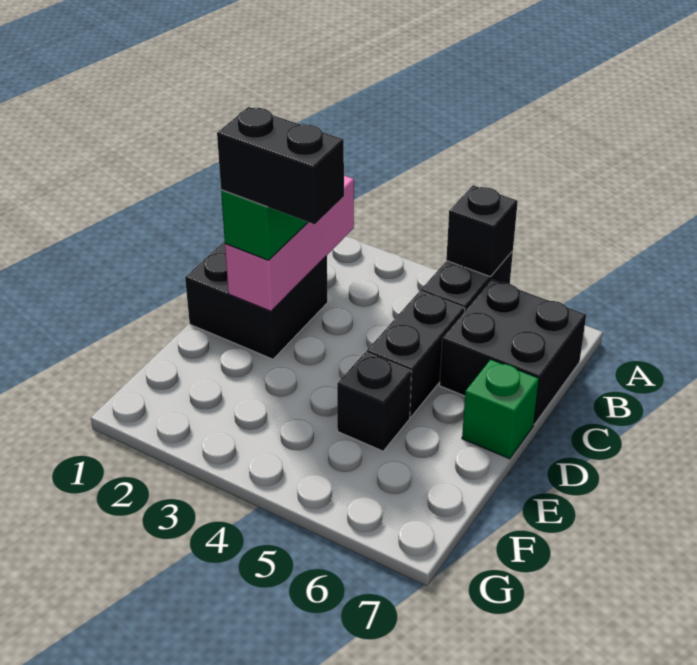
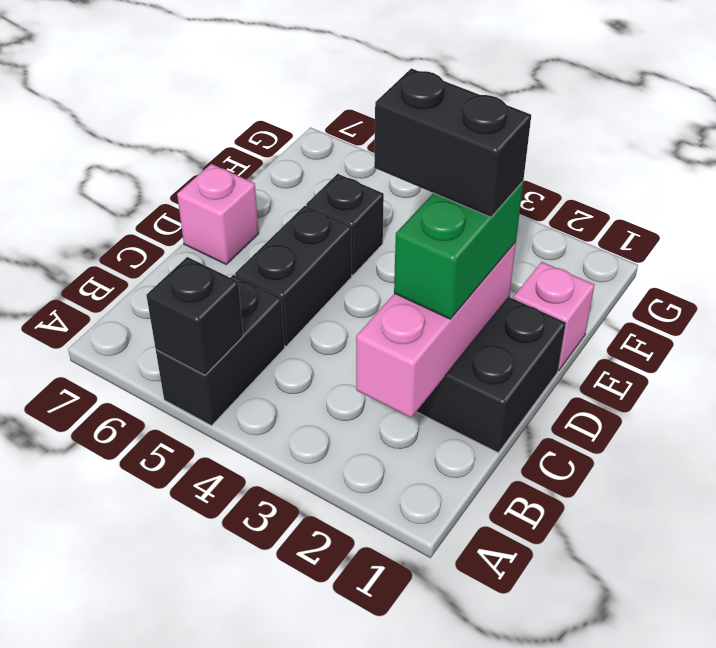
black brick B6:C7 level 1 -> none
green brick D7 level 1 -> pink brick D7 level 1
none -> pink brick E1 level 1

